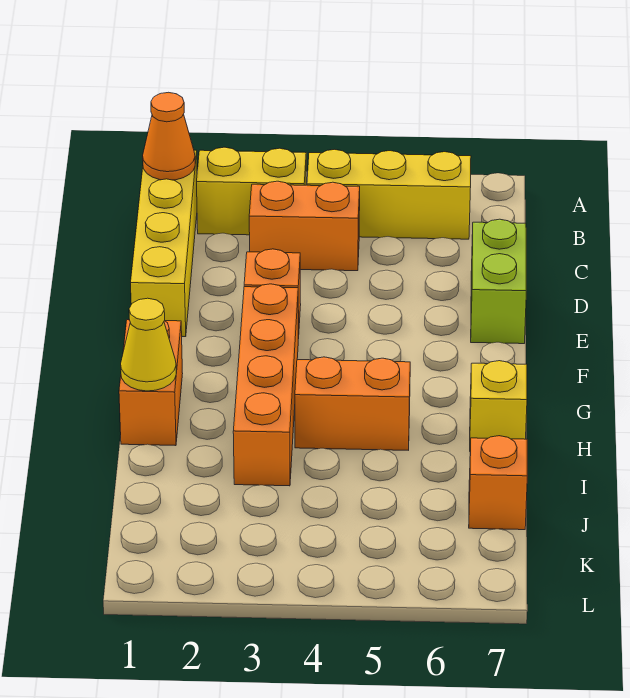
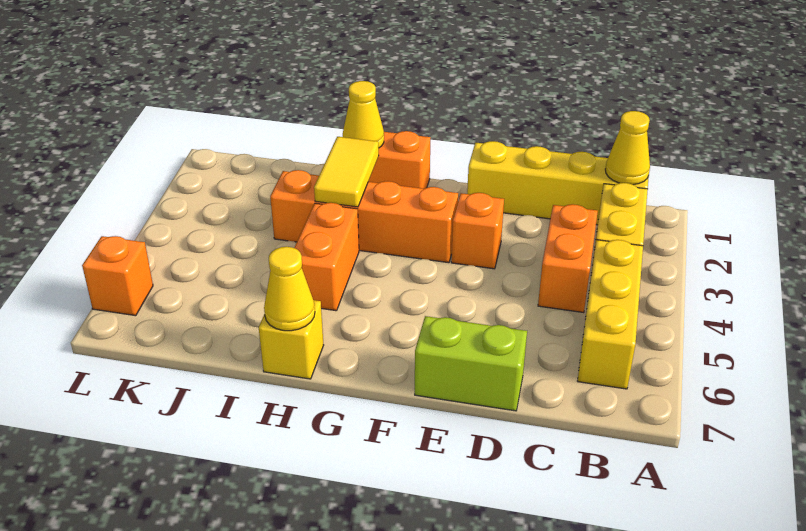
orange cone B1 level 2 -> yellow cone B1 level 2
none -> yellow tile H2:H3 level 2
none -> yellow cone H7 level 2
orange brick J7 level 1 -> orange brick L6 level 1

